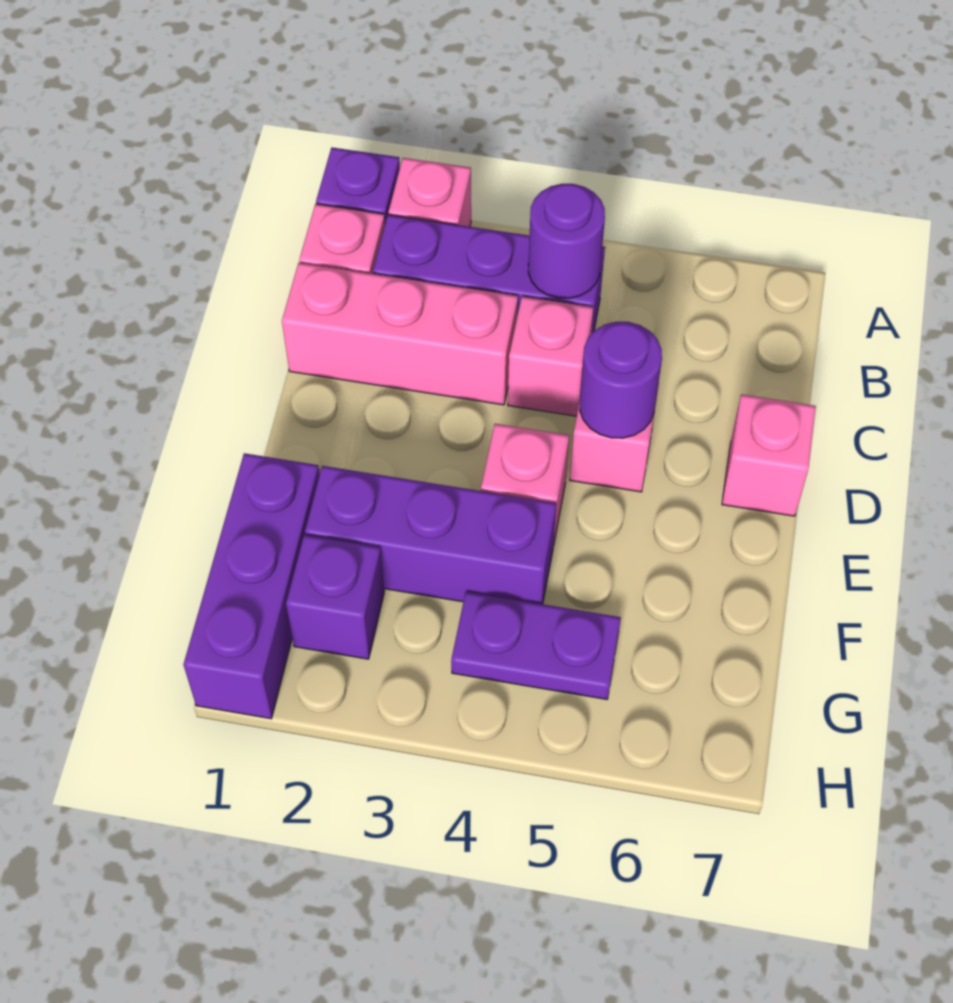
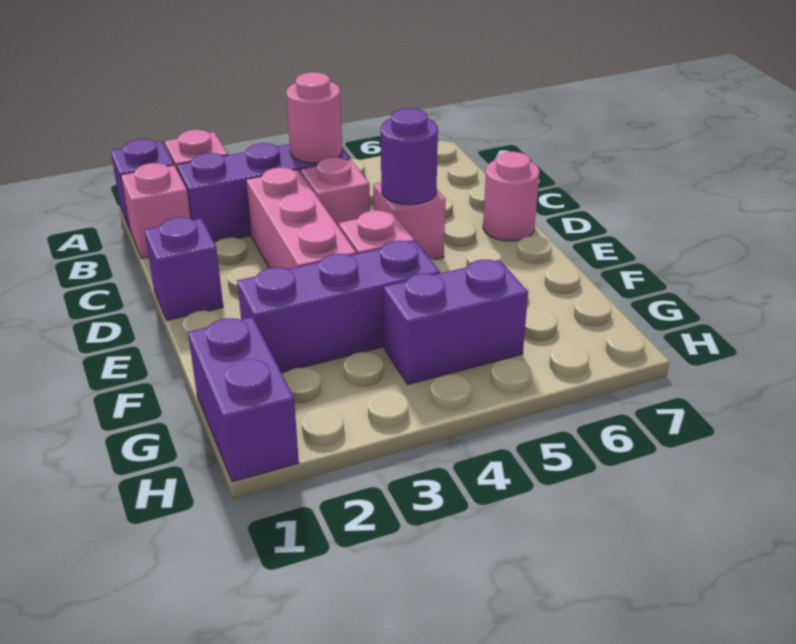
purple round brick B4 level 2 -> pink round brick B4 level 2
pink brick C1:C3 level 1 -> pink brick C3:E3 level 1
pink brick D7 level 1 -> pink round brick D7 level 1
purple brick F1:H1 level 1 -> purple brick G1:H1 level 1
purple brick G2 level 1 -> purple brick D1 level 1
purple plate G4:G5 level 1 -> purple brick G4:G5 level 1

